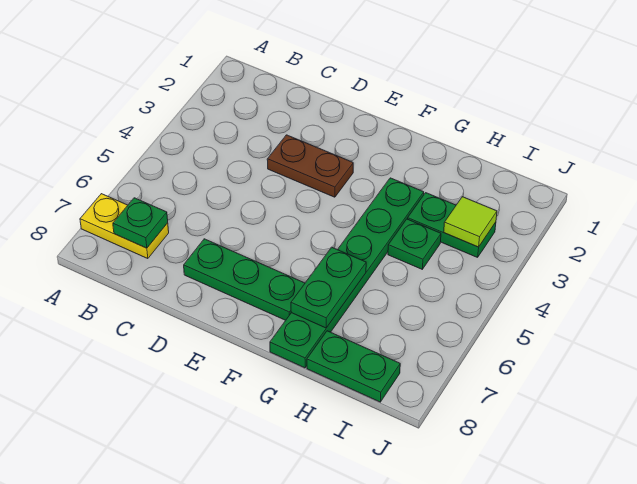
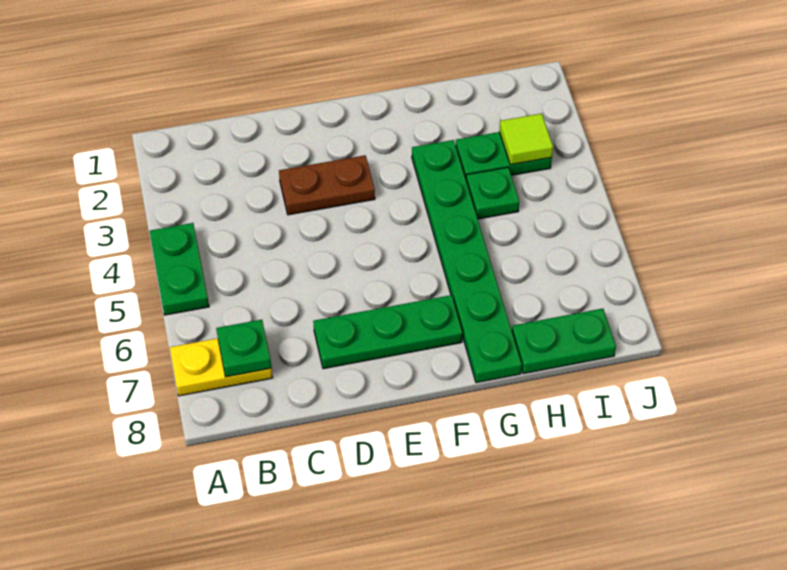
green plate G6:G7 level 2 -> green plate A4:A5 level 1

